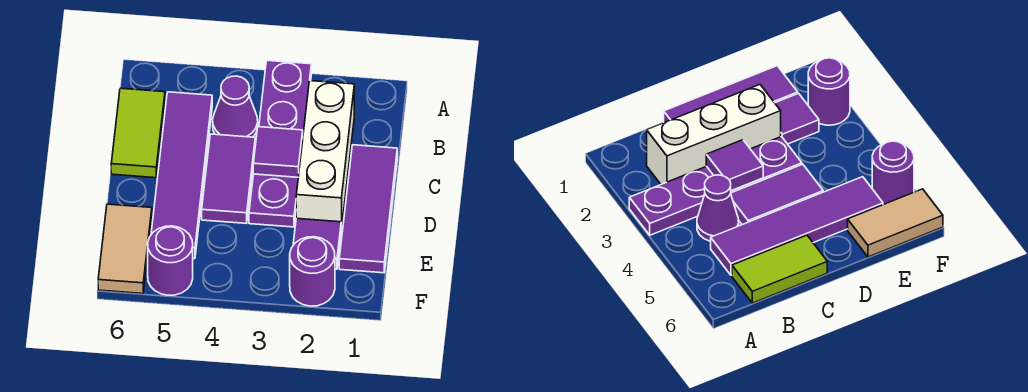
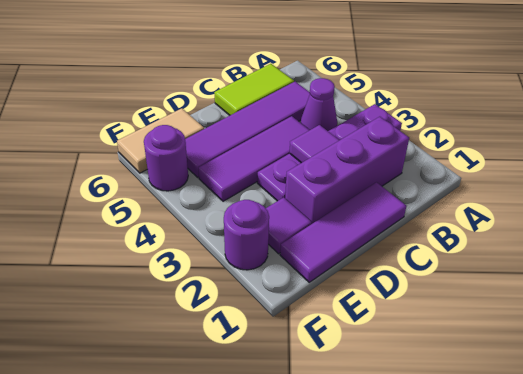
white brick B2:D2 level 1 -> purple brick B2:D2 level 1
purple tile C4:D4 level 1 -> purple tile C4:E4 level 1

